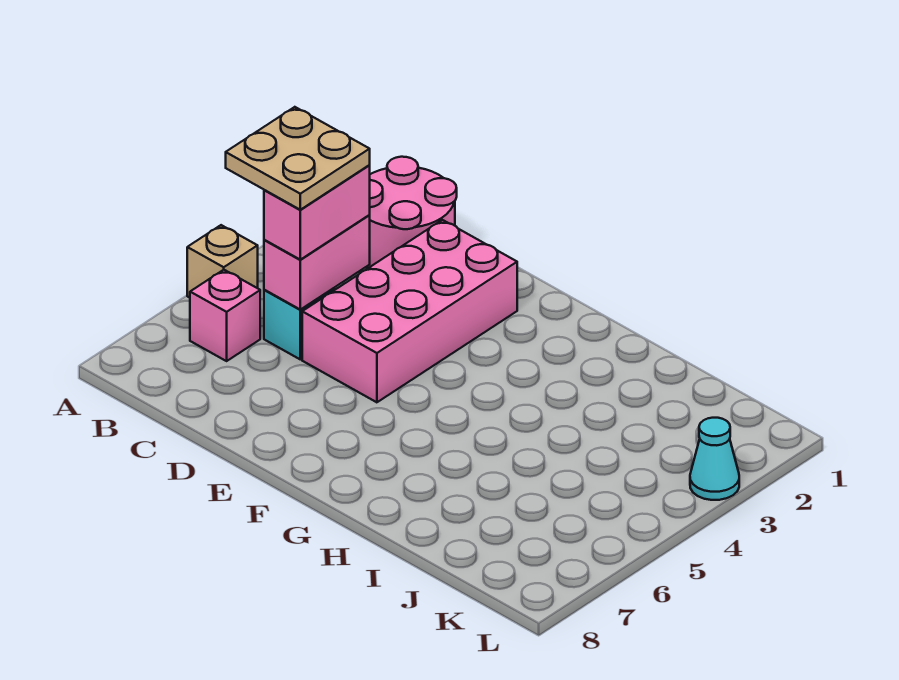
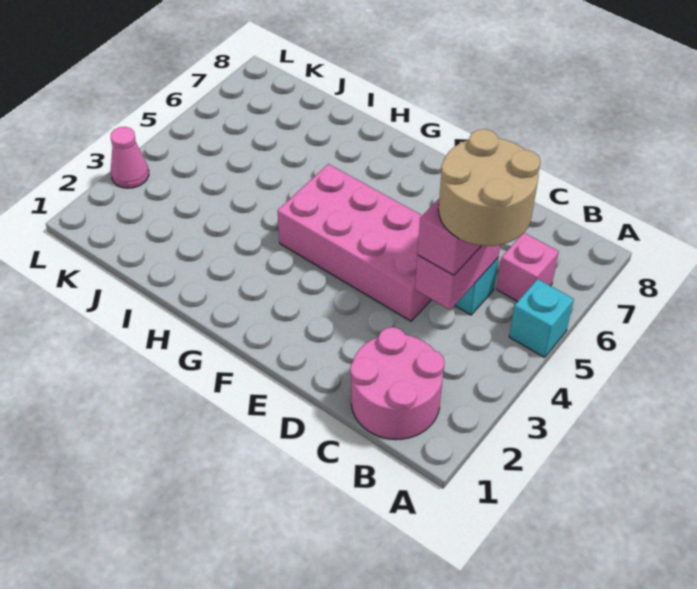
tan brick A5 level 1 -> cyan brick A5 level 1
tan plate B4:C5 level 4 -> tan round brick B4:C5 level 4
pink brick D2:E5 level 1 -> pink brick D4:G5 level 1
cyan cone L3 level 1 -> pink cone L3 level 1

